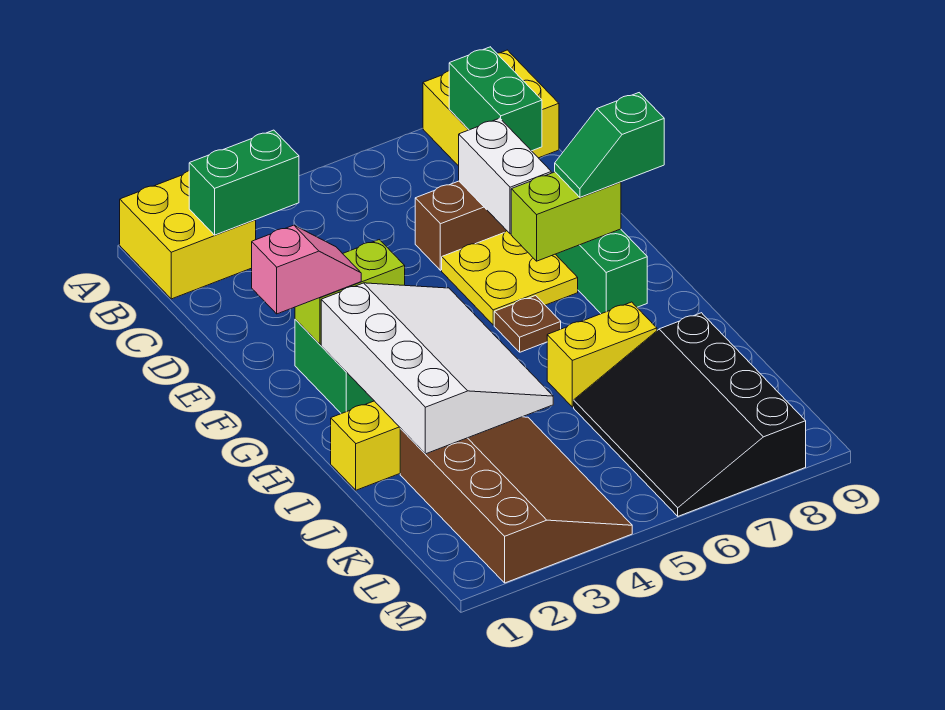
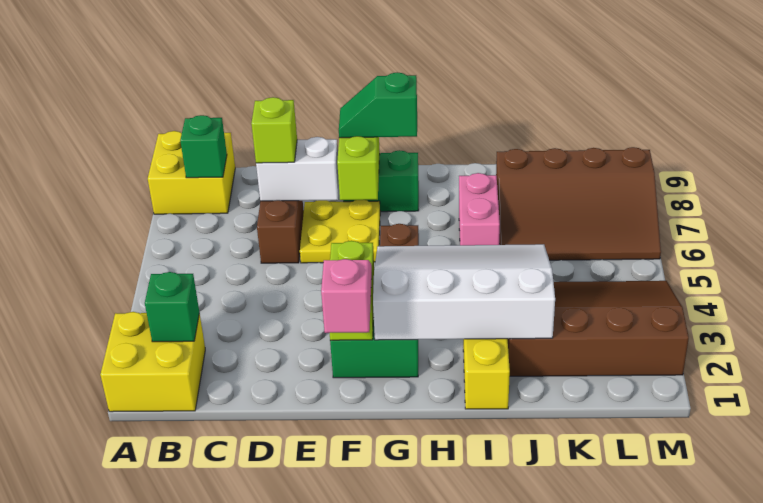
green brick B2:B3 level 2 -> green brick B2 level 2
green brick B8:C8 level 2 -> green brick B8 level 2
none -> lime brick D7 level 3
green slope F8:F9 level 3 top 9 -> green slope F8:G8 level 3 top G
yellow brick I6:I7 level 1 -> pink brick I6:I7 level 1
black slope J6:M8 level 1 top 8 -> brown slope J6:M8 level 1 top 8

